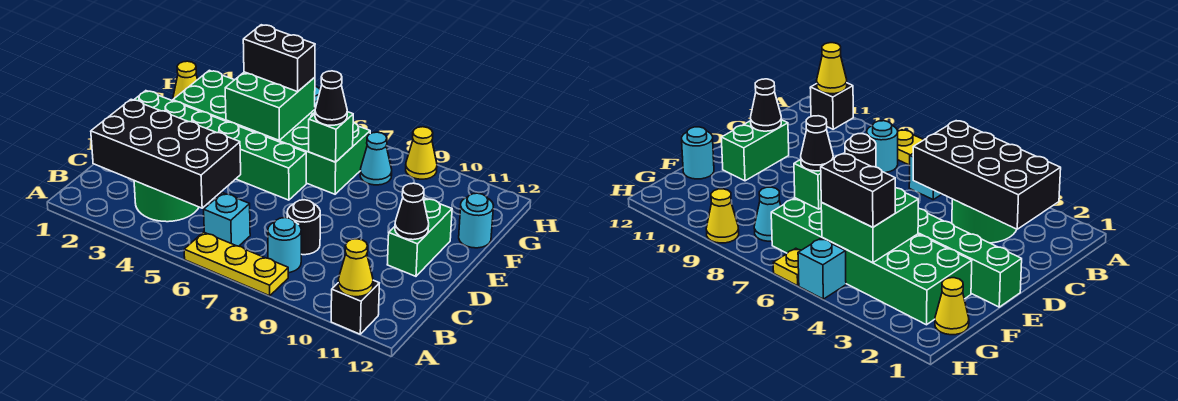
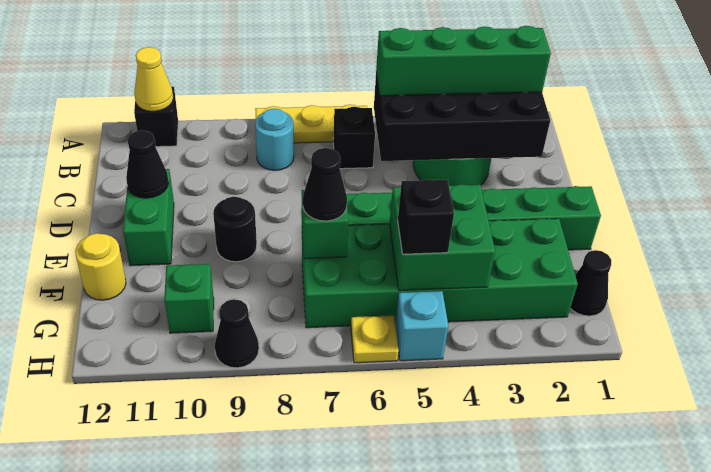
none -> green brick B2:B5 level 3
cyan brick B6 level 1 -> black brick B6 level 1
black round brick C8 level 1 -> black round brick E9 level 1
cyan round brick F12 level 1 -> yellow round brick F12 level 1
yellow cone G1 level 1 -> black cone G1 level 1
black brick G4:G5 level 3 -> black brick G5 level 3
cyan cone G8 level 1 -> none
none -> green brick G10 level 1
yellow cone H9 level 1 -> black cone H9 level 1

